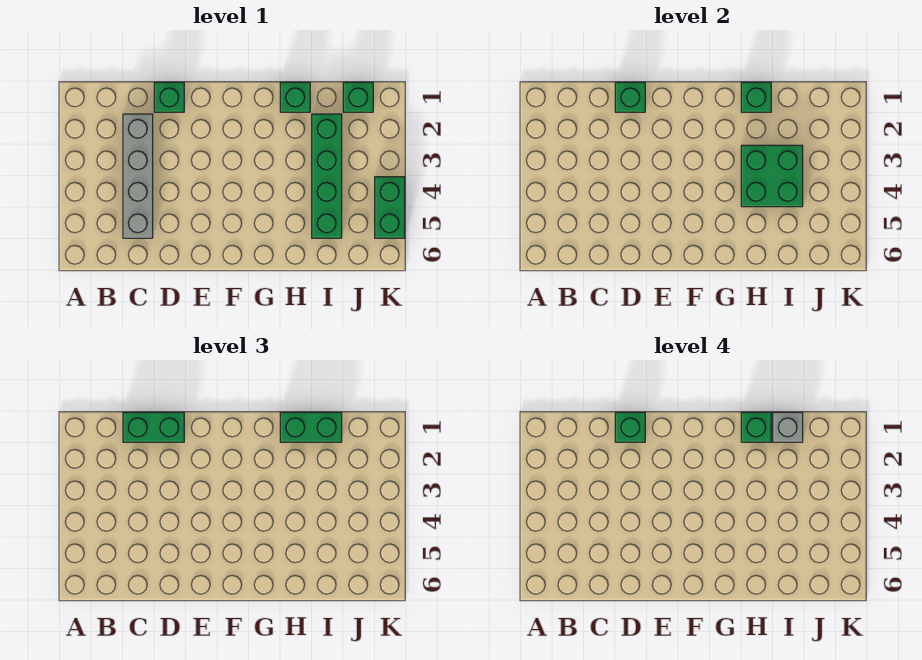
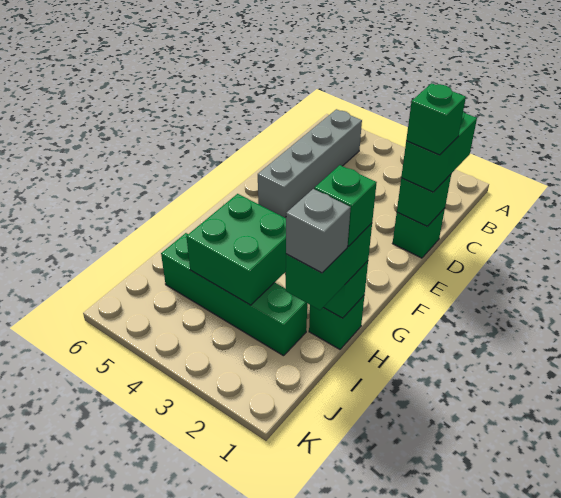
grey brick C2:C5 level 1 -> grey brick B5:E5 level 1
green brick J1 level 1 -> none
green brick K4:K5 level 1 -> none

